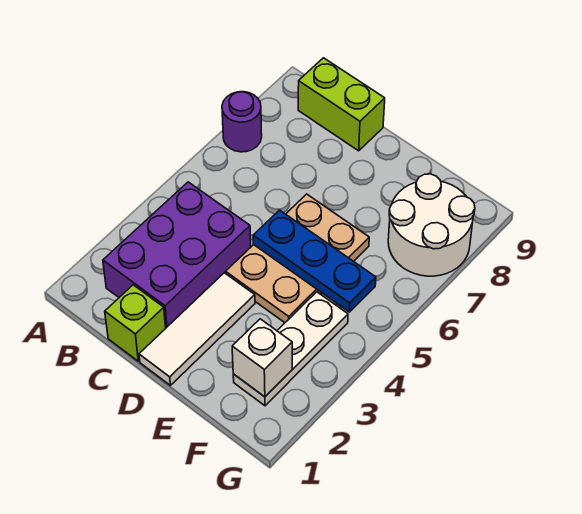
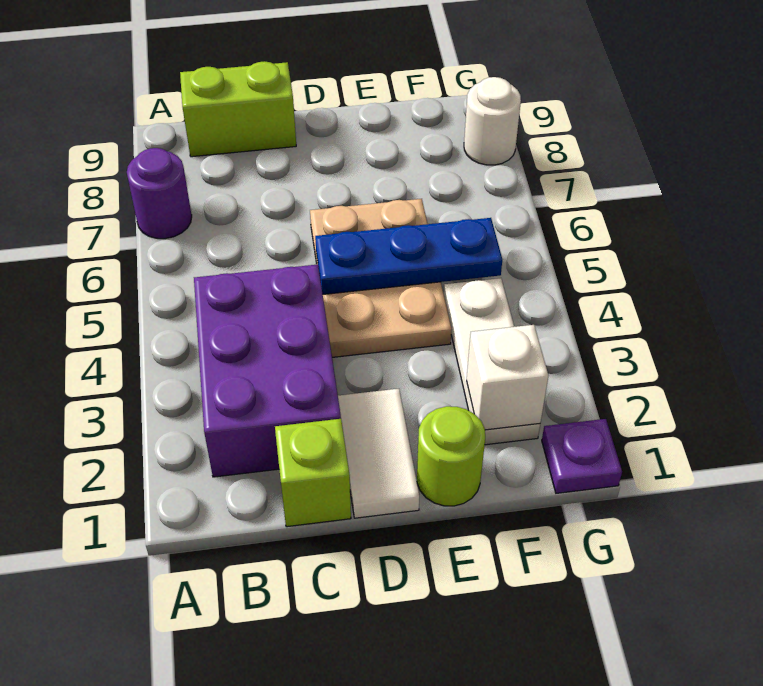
white tile D1:D3 level 1 -> white tile D1:D2 level 1
none -> lime round brick E1 level 1
white round brick F7:G8 level 1 -> white round brick G8 level 1
none -> purple plate G1 level 1

